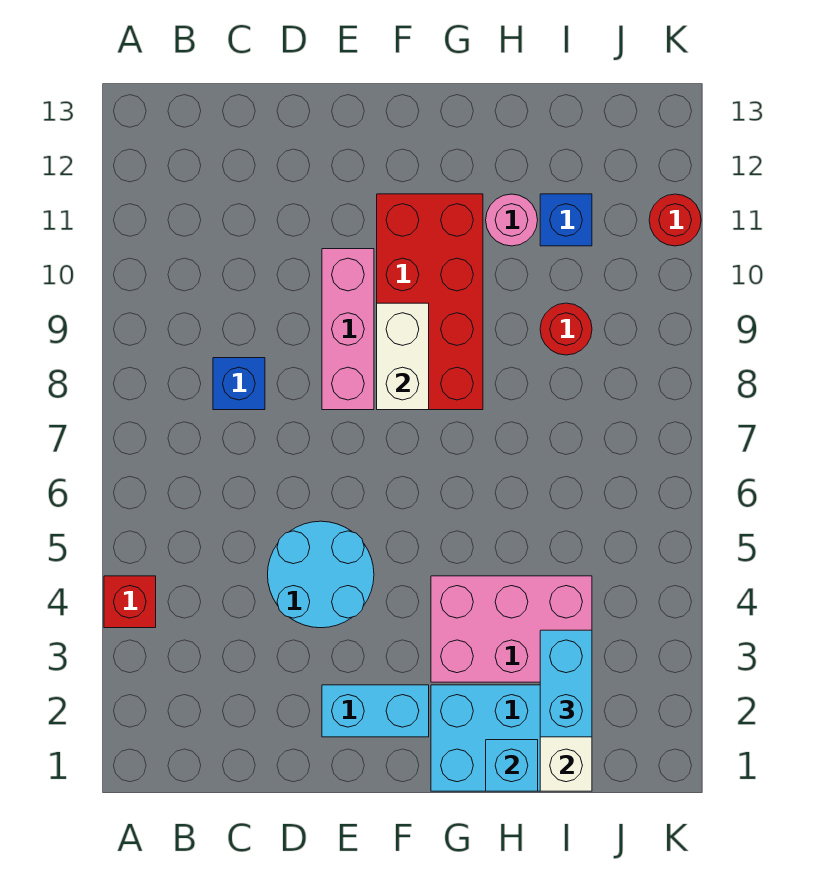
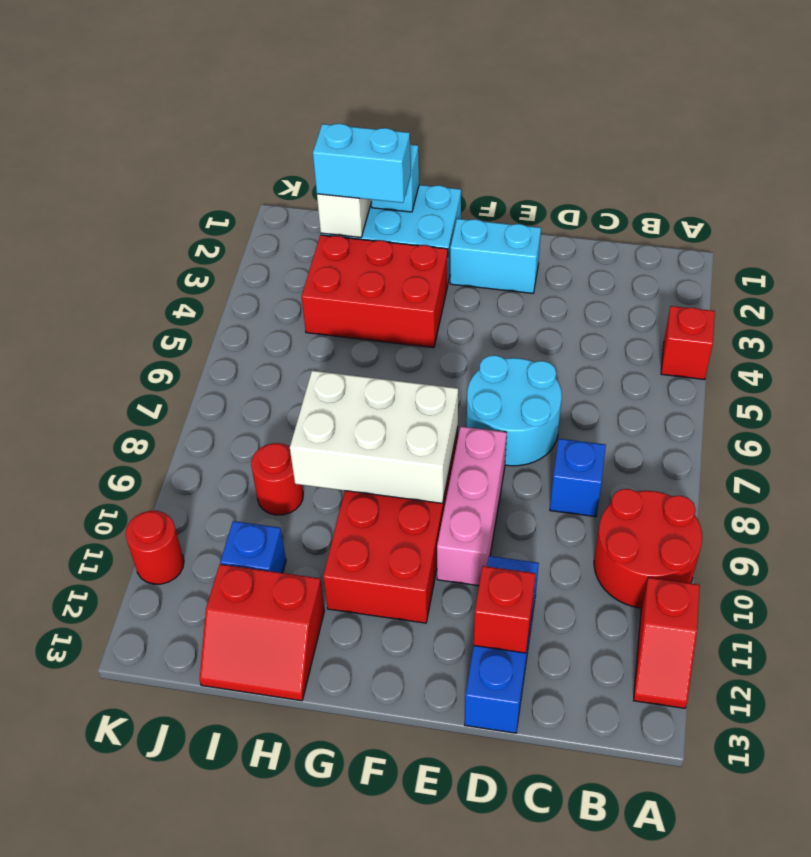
none -> red round brick A9:B10 level 1
none -> red slope A11:A12 level 1 top 11
cyan round brick D4:E5 level 1 -> cyan round brick D6:E7 level 1
none -> blue brick D11:D13 level 1
none -> red brick D12 level 2
white brick F8:F9 level 2 -> white brick F8:H9 level 2
pink brick G3:I4 level 1 -> red brick G3:I4 level 1
pink round brick H11 level 1 -> none
none -> red slope H12:I13 level 1 top 12
cyan brick I2:I3 level 3 -> cyan brick H2:I2 level 3

